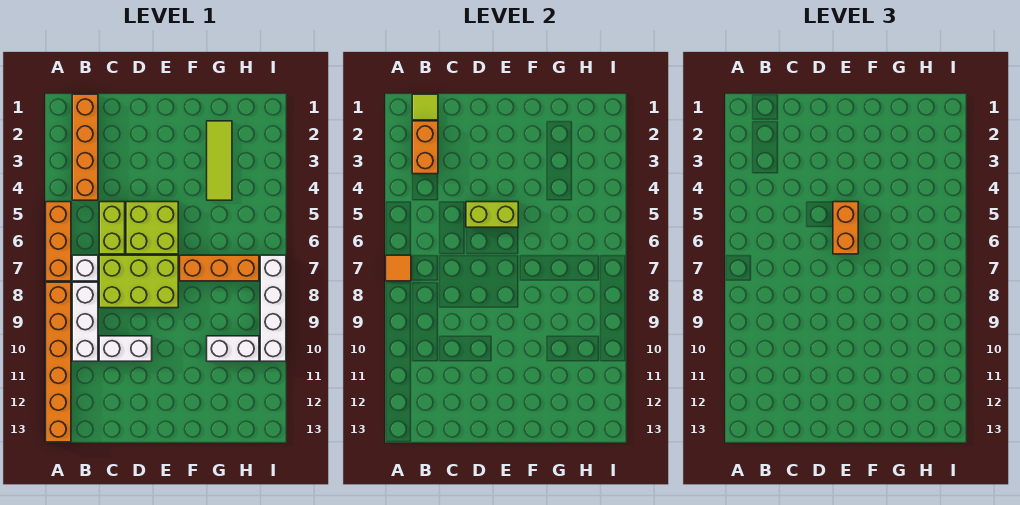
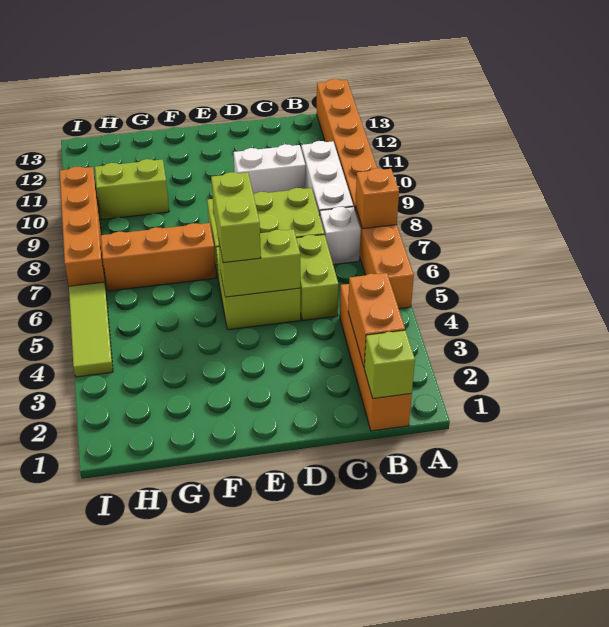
orange tile A7 level 2 -> orange brick A7 level 2
lime tile B1 level 2 -> lime brick B1 level 2
orange brick E5:E6 level 3 -> lime brick E5:E6 level 3
lime tile G2:G4 level 1 -> lime tile I4:I6 level 1
white brick G10:H10 level 1 -> lime brick G10:H10 level 1
white brick I7:I10 level 1 -> orange brick I7:I10 level 1

